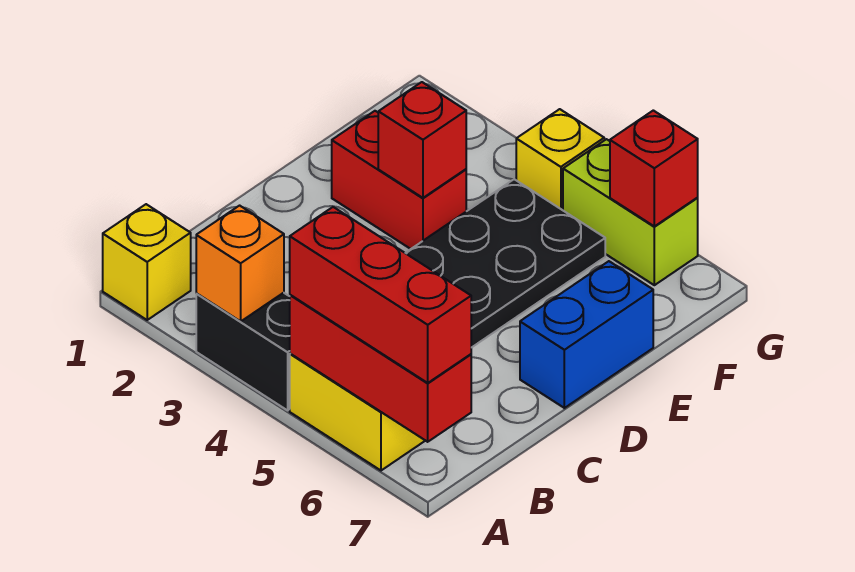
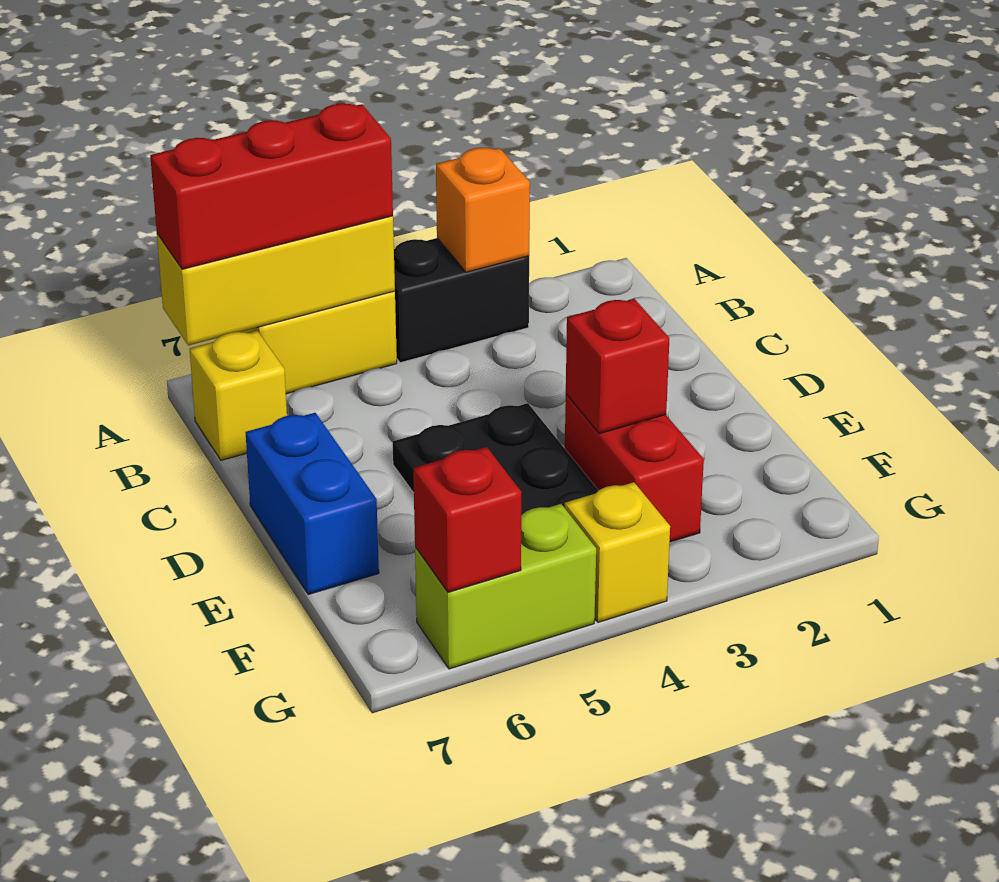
yellow brick A1 level 1 -> yellow brick B7 level 1
red brick A5:A7 level 2 -> yellow brick A5:A7 level 2
red brick E2:E3 level 1 -> red brick E3:F3 level 1

